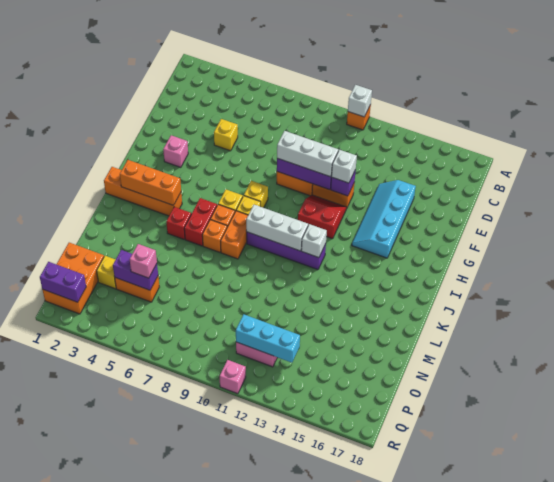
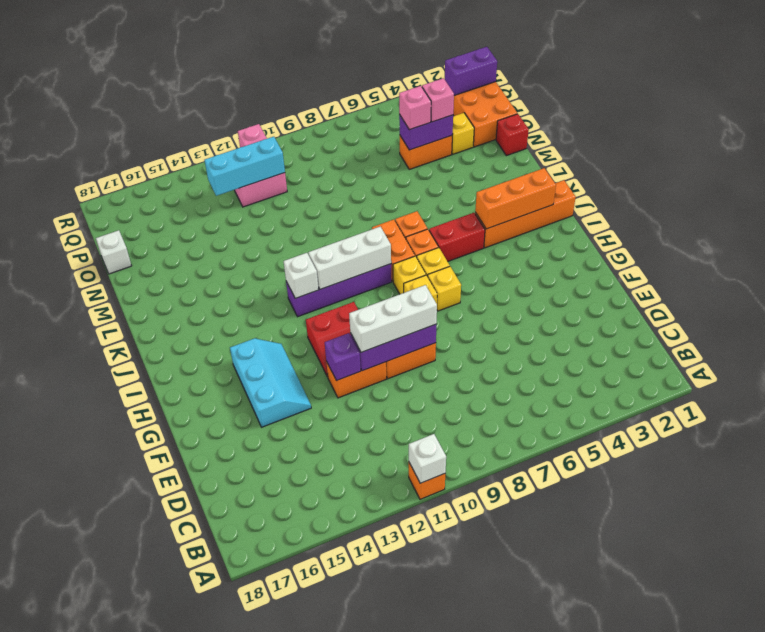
yellow brick E5 level 1 -> yellow brick H7 level 1
cyan slope E14:H15 level 1 top 15 -> cyan slope F14:H15 level 1 top 15
white brick F12 level 3 -> white brick O18 level 1
pink brick G3 level 1 -> pink brick O4 level 3
red brick J6:K6 level 1 -> red brick J5:J6 level 1
red brick K5 level 1 -> red brick N1 level 1

